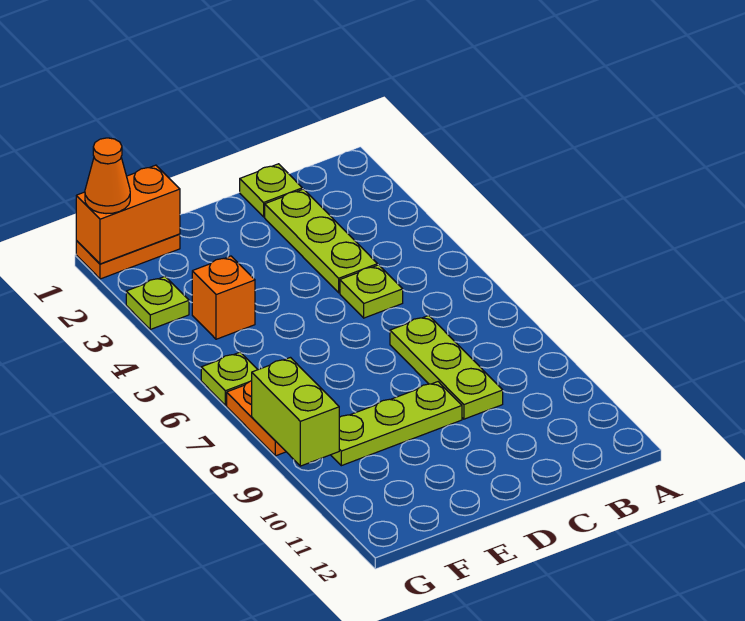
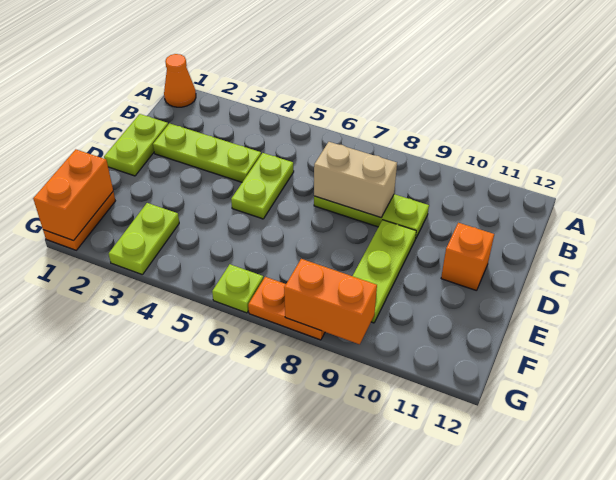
lime plate C1 level 1 -> lime plate C1:D1 level 1
lime plate C5 level 1 -> lime plate C5:D5 level 1
none -> tan brick C7:C8 level 2
orange brick F4 level 1 -> orange brick D11 level 1
orange cone G1 level 3 -> orange cone A1 level 1
lime plate G3 level 1 -> lime plate F3:G3 level 1
lime brick G8:G9 level 2 -> orange brick G8:G9 level 2

